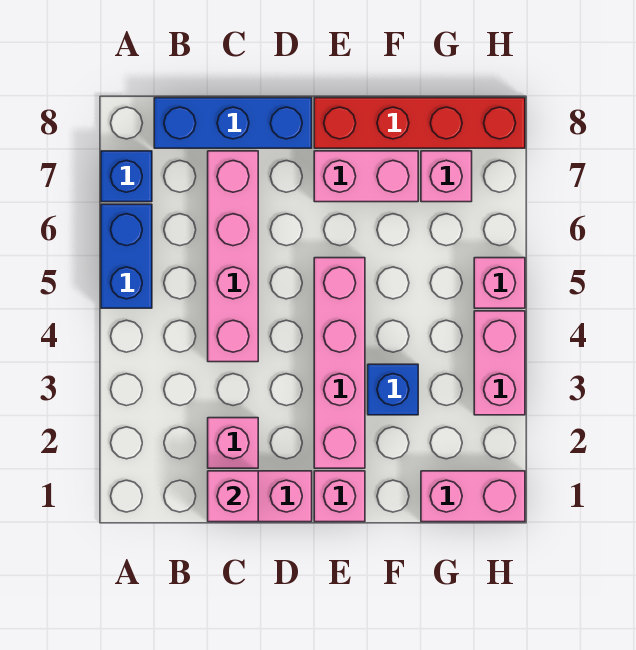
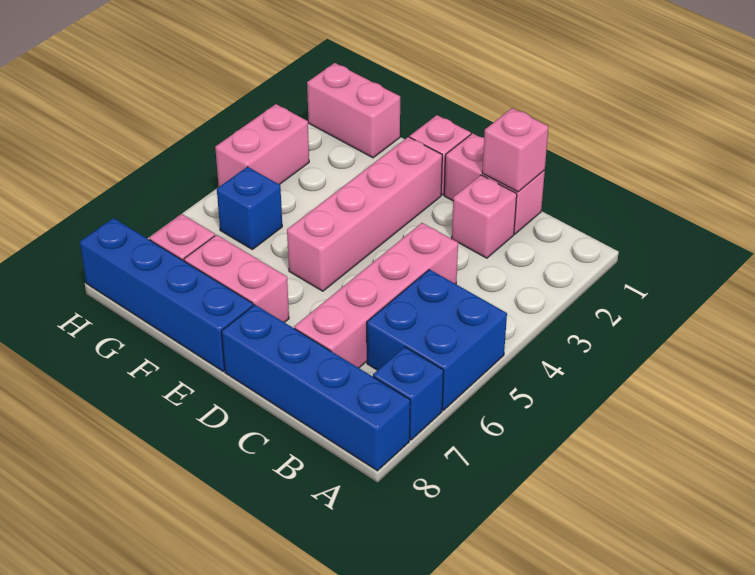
blue brick A5:A6 level 1 -> blue brick A5:B6 level 1
blue brick B8:D8 level 1 -> blue brick A8:D8 level 1
red brick E8:H8 level 1 -> blue brick E8:H8 level 1
blue brick F3 level 1 -> blue brick G5 level 1
pink brick H5 level 1 -> none

